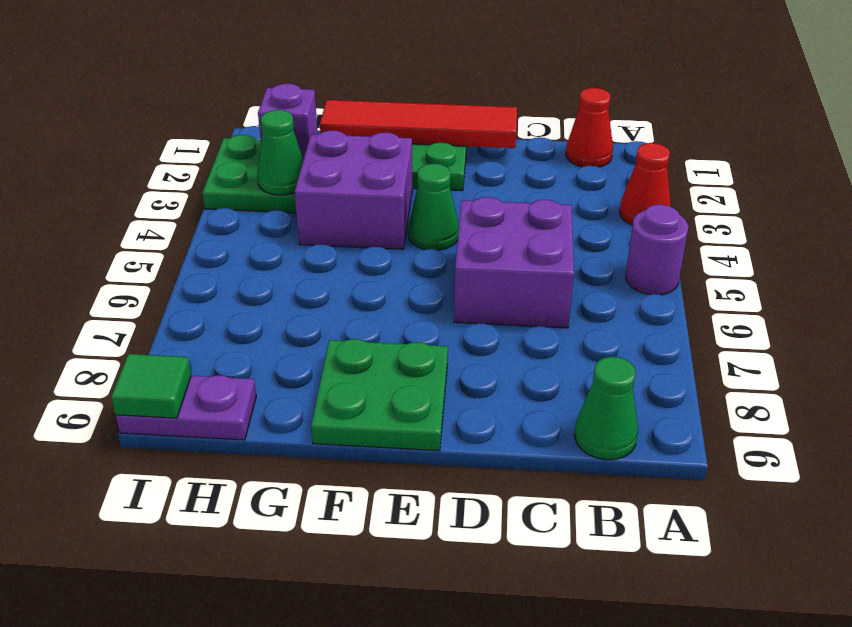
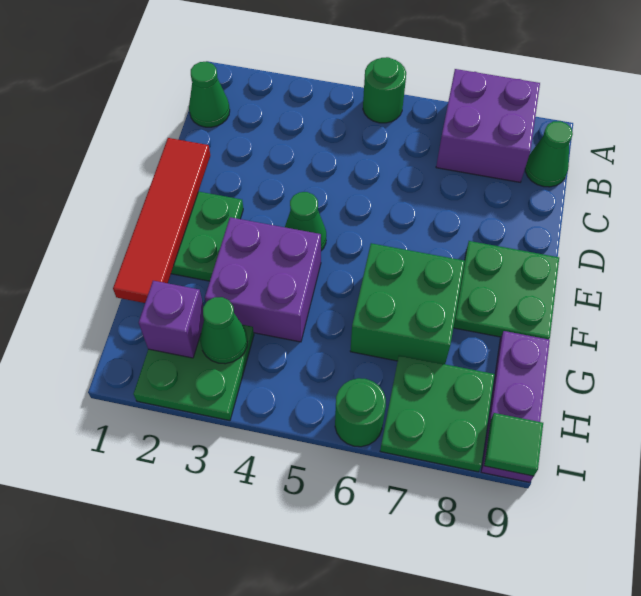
red cone A3 level 1 -> none
purple round brick A5 level 1 -> green round brick A5 level 1
red cone B1 level 1 -> green cone B1 level 1
purple brick C5:D6 level 1 -> purple brick A7:B8 level 1
none -> green brick F6:G7 level 1
none -> green plate H7:I8 level 1
purple plate H9:I9 level 1 -> purple plate G9:I9 level 1
none -> green round brick I6 level 1

